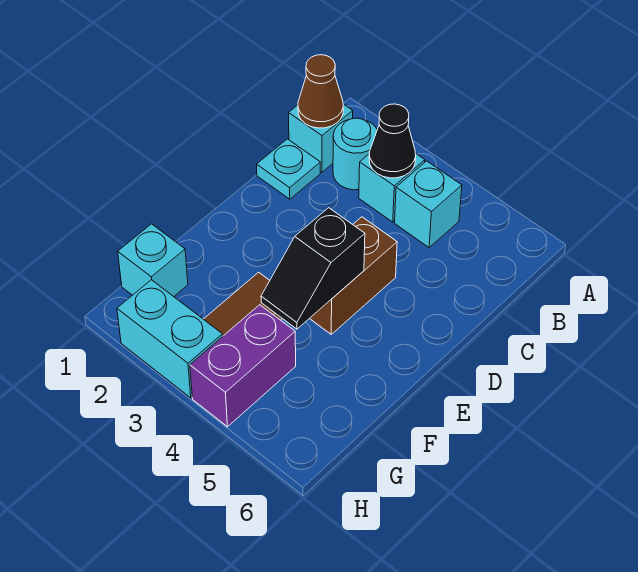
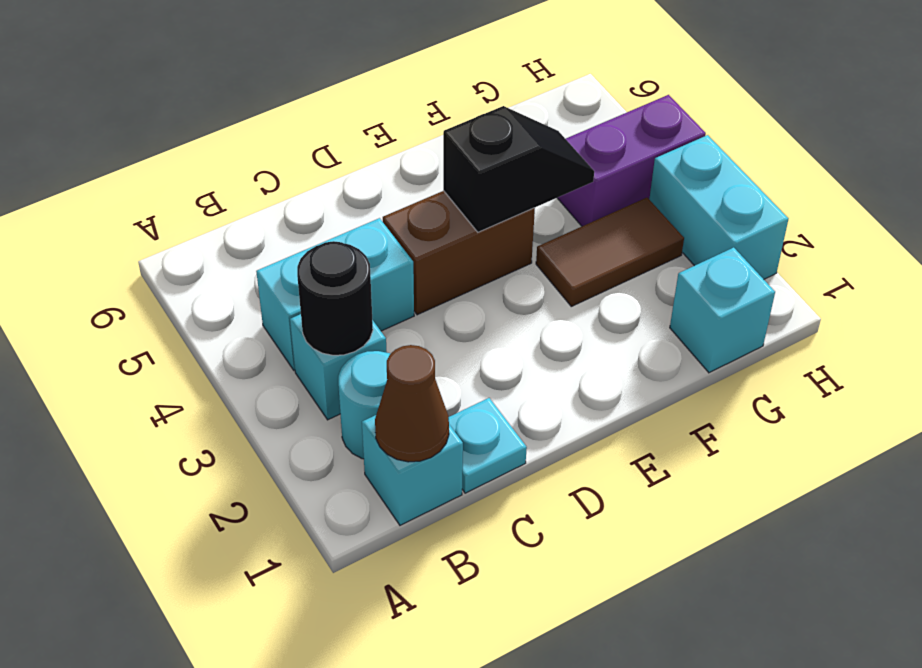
black cone B3 level 2 -> black round brick B3 level 2
cyan brick B4 level 1 -> cyan brick B4:C4 level 1

